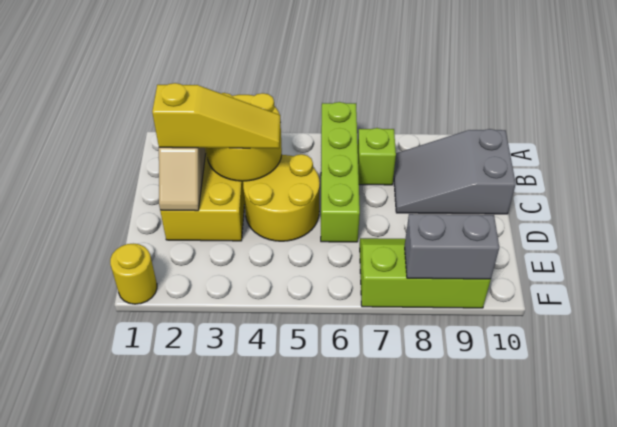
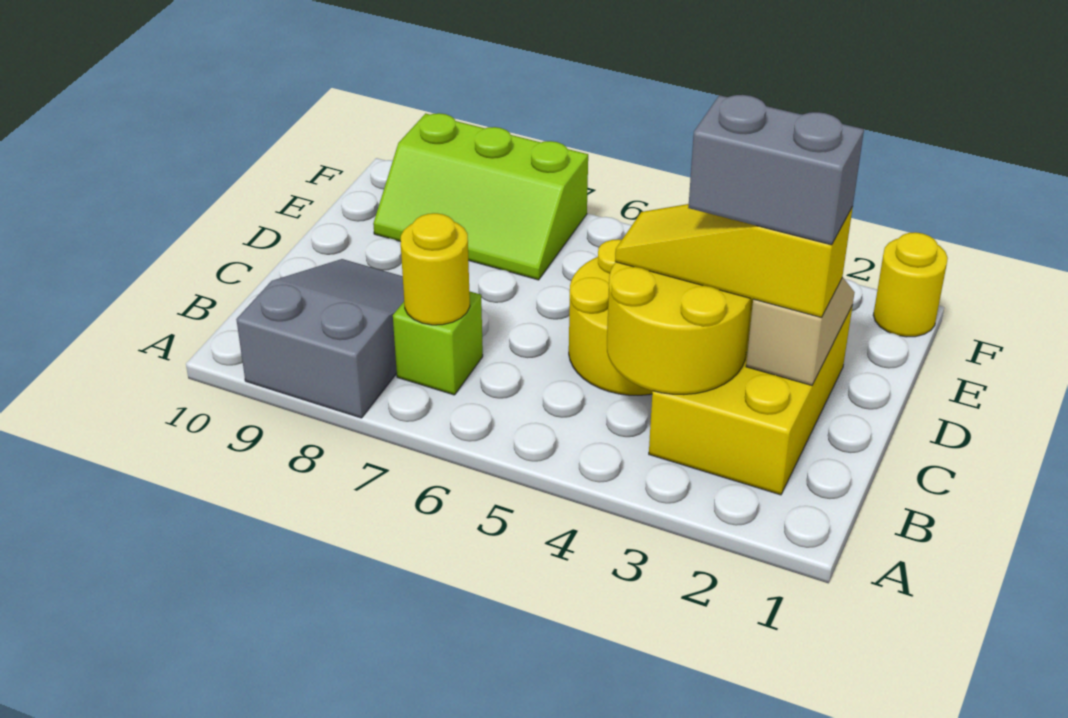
lime brick A6:D6 level 1 -> none
none -> yellow round brick B7 level 2
grey slope B8:C10 level 1 top 10 -> grey slope A8:C9 level 1 top A
grey brick F8:F9 level 2 -> grey brick C2:C3 level 4

